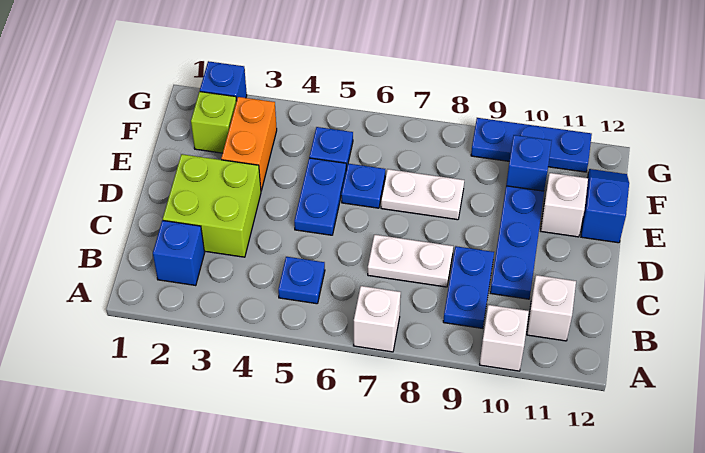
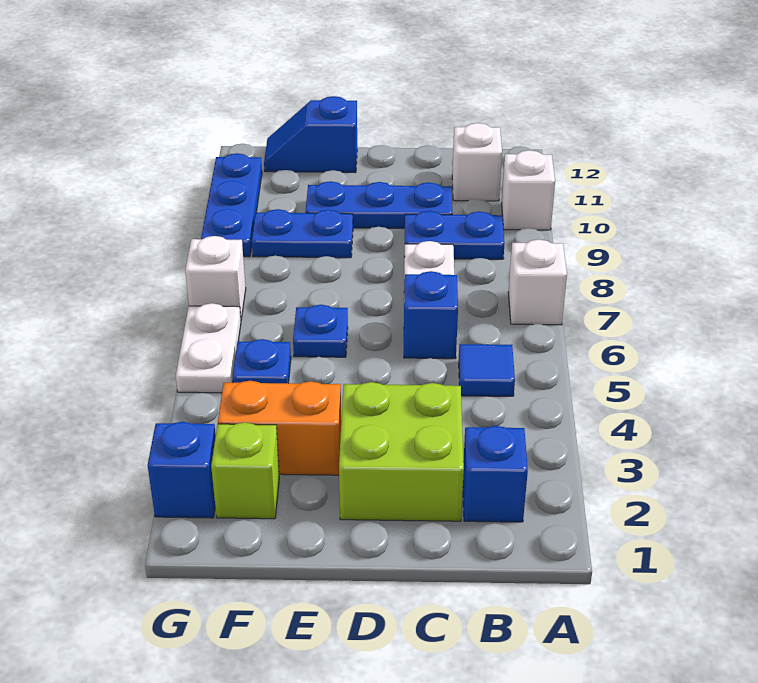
blue plate B5 level 1 -> blue tile B5 level 1
blue plate D5:E5 level 1 -> blue plate E9:F9 level 1
white plate E7:E8 level 1 -> white plate G5:G6 level 1
white brick E11 level 1 -> white brick G7 level 1
blue brick F10 level 1 -> blue brick C6 level 1

